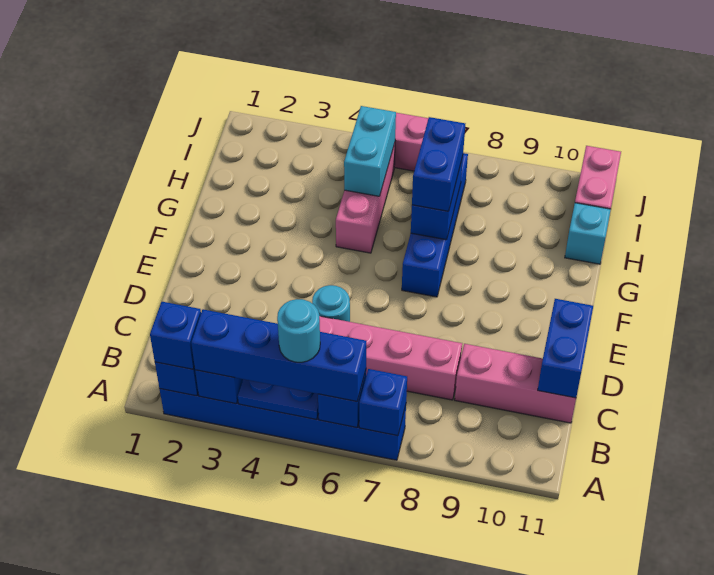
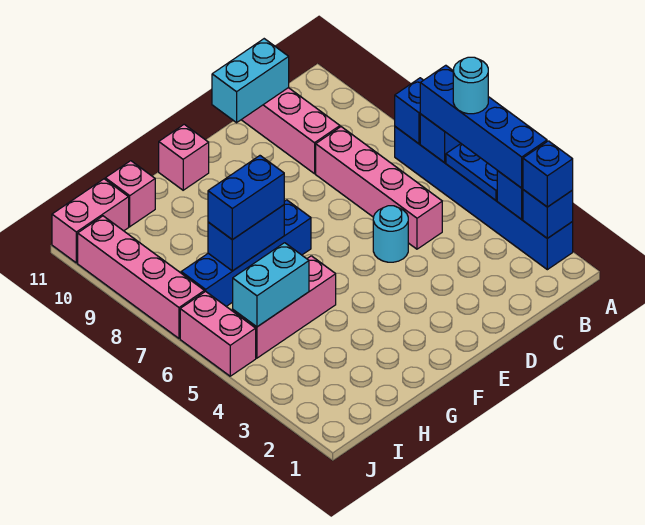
blue brick C11:D11 level 2 -> cyan brick C11:D11 level 2
none -> pink brick F11 level 1
cyan brick H11 level 1 -> pink brick H11 level 1
none -> pink brick J7:J10 level 1

